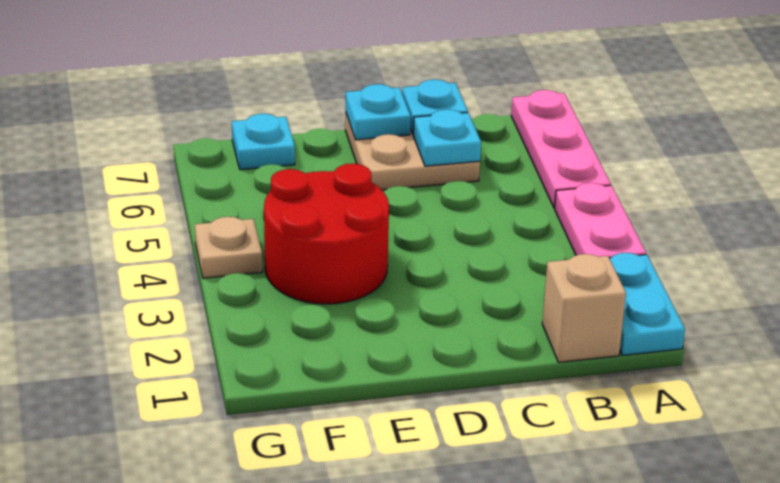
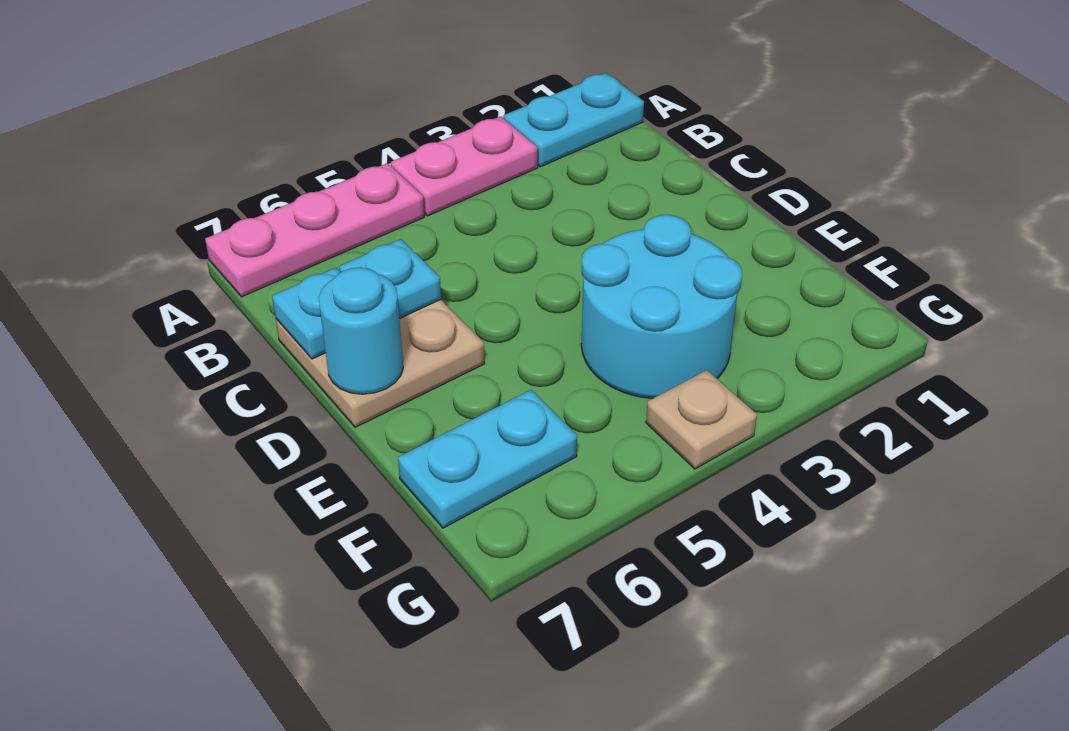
tan brick B1 level 1 -> none
cyan plate D7 level 2 -> cyan round brick D7 level 2
red round brick E3:F4 level 1 -> cyan round brick E3:F4 level 1
cyan plate F7 level 1 -> cyan plate F6:F7 level 1

